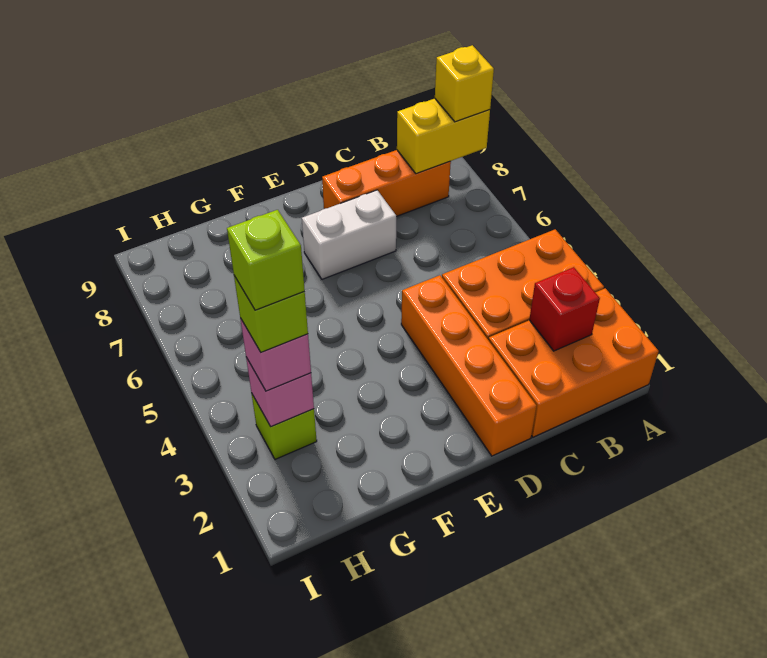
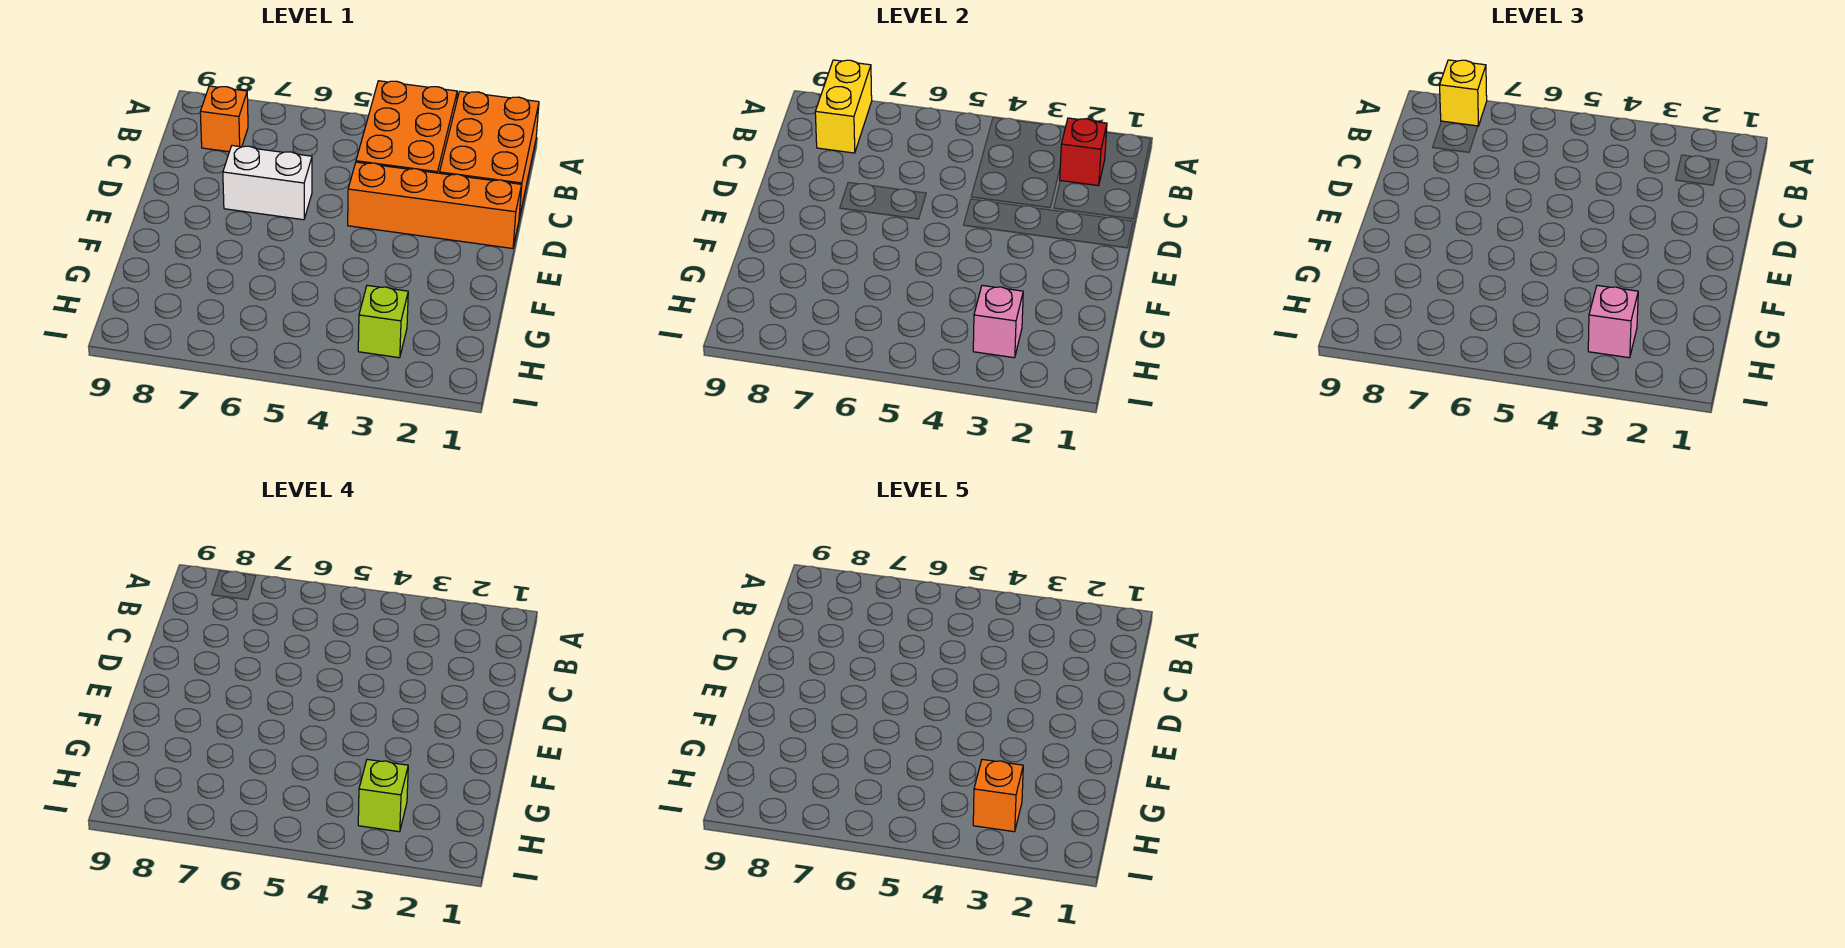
orange brick B8:D8 level 1 -> orange brick B8 level 1
white brick D7:E7 level 1 -> white brick D6:D7 level 1
lime brick H3 level 5 -> orange brick H3 level 5

